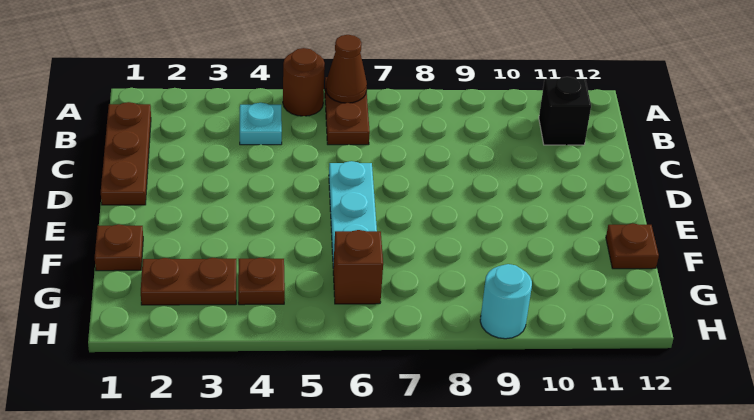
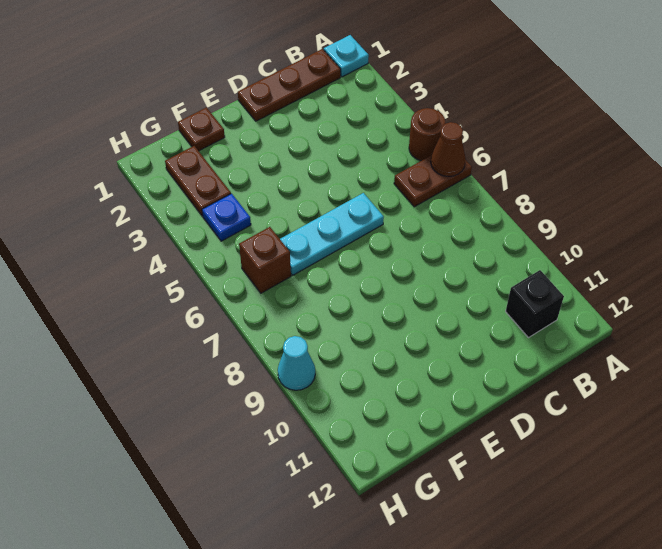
cyan plate B4 level 1 -> cyan plate A1 level 1
brown plate F12 level 1 -> none
brown plate G4 level 1 -> blue plate G4 level 1
cyan round brick H9 level 1 -> cyan cone H9 level 1

